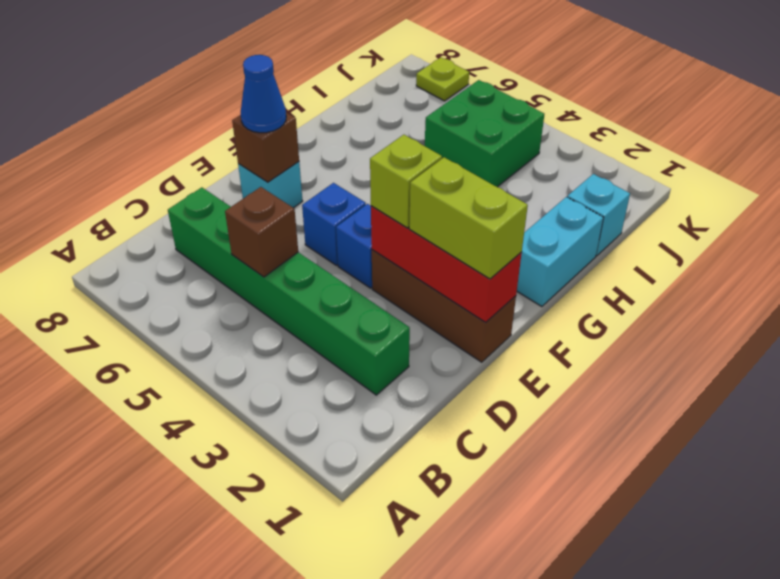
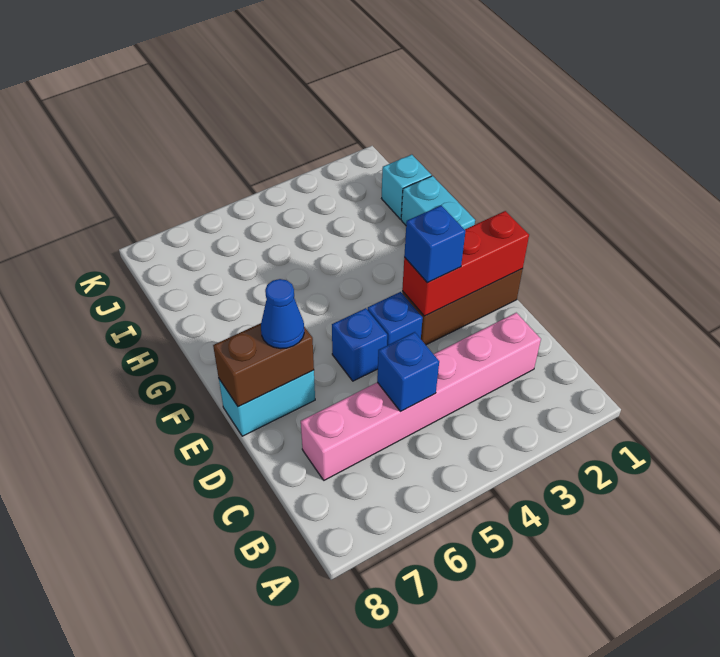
green brick C2:C7 level 1 -> pink brick C2:C7 level 1
brown brick C5 level 2 -> blue brick C5 level 2
lime brick E1:E2 level 3 -> none
lime brick E3 level 3 -> blue brick E3 level 3
cyan brick E7 level 1 -> cyan brick E7:E8 level 1
brown brick E7 level 2 -> brown brick E7:E8 level 2
green brick I4:J5 level 1 -> none
lime plate K7 level 1 -> none

